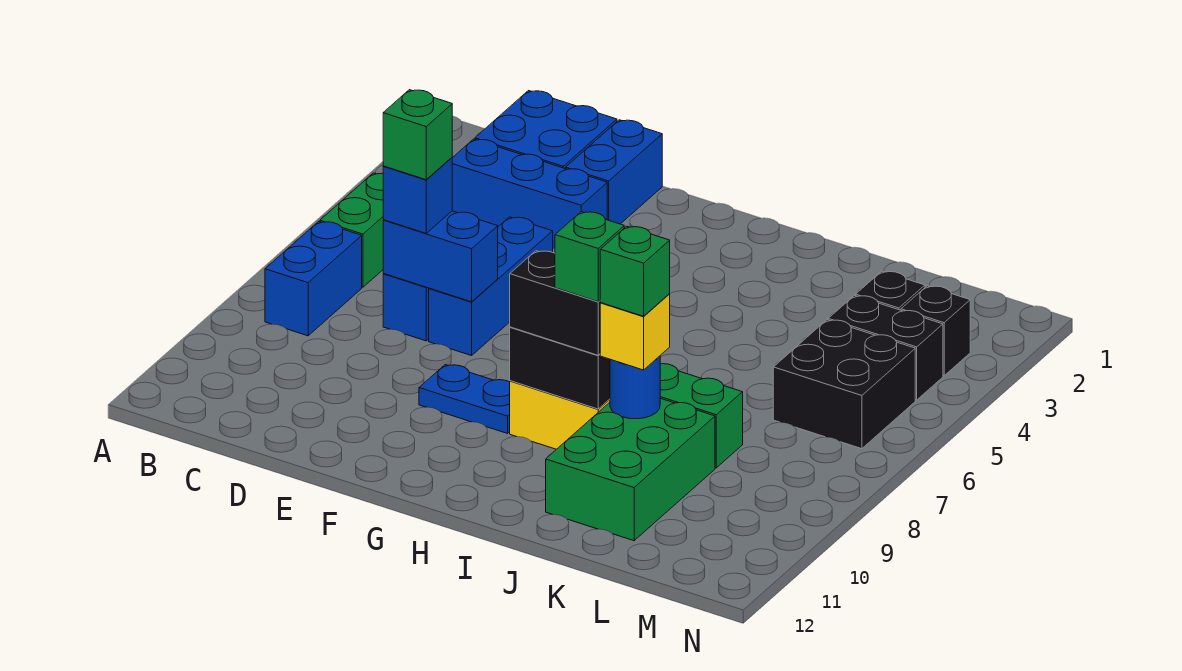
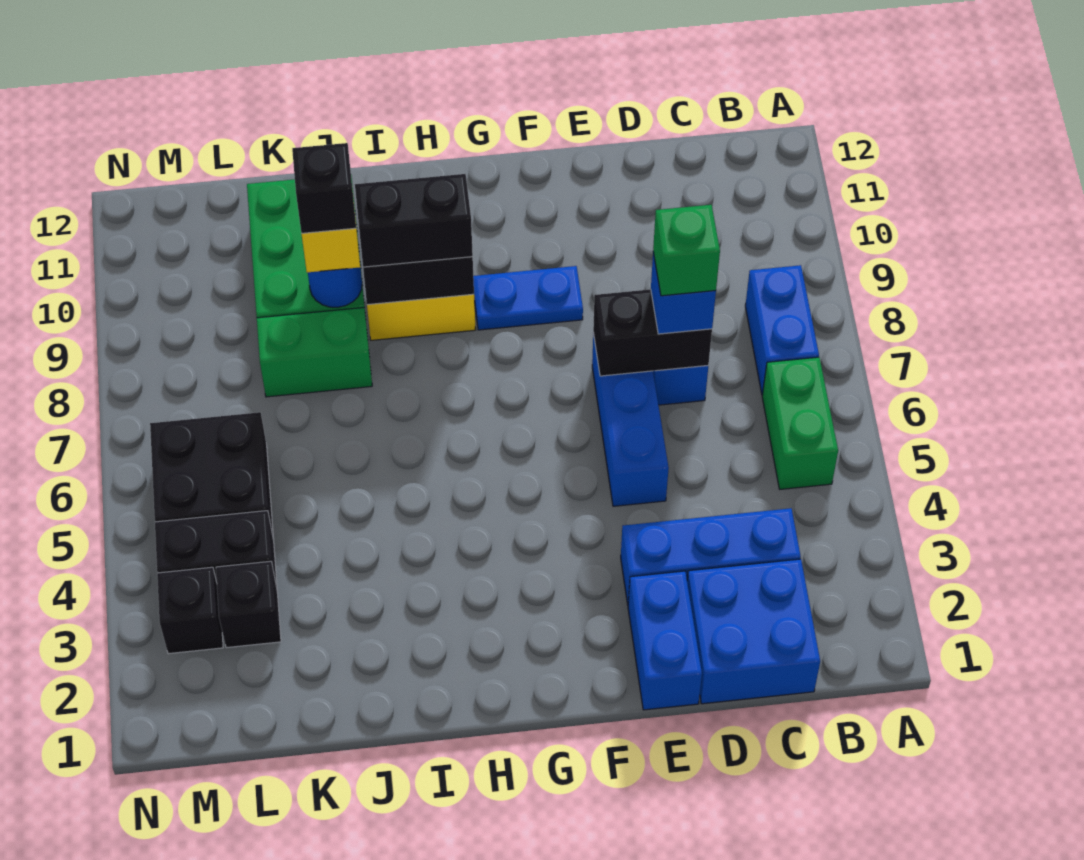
blue brick D7:E7 level 2 -> black brick D7:E7 level 2
green brick I9 level 4 -> none
green brick J9 level 4 -> black brick J9 level 4

